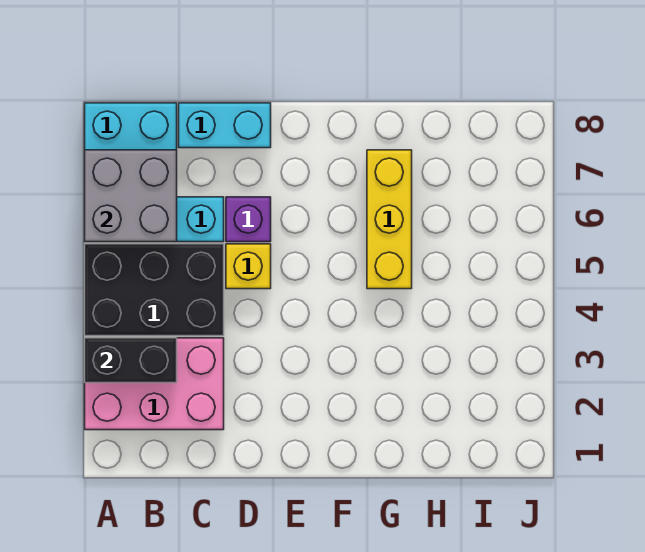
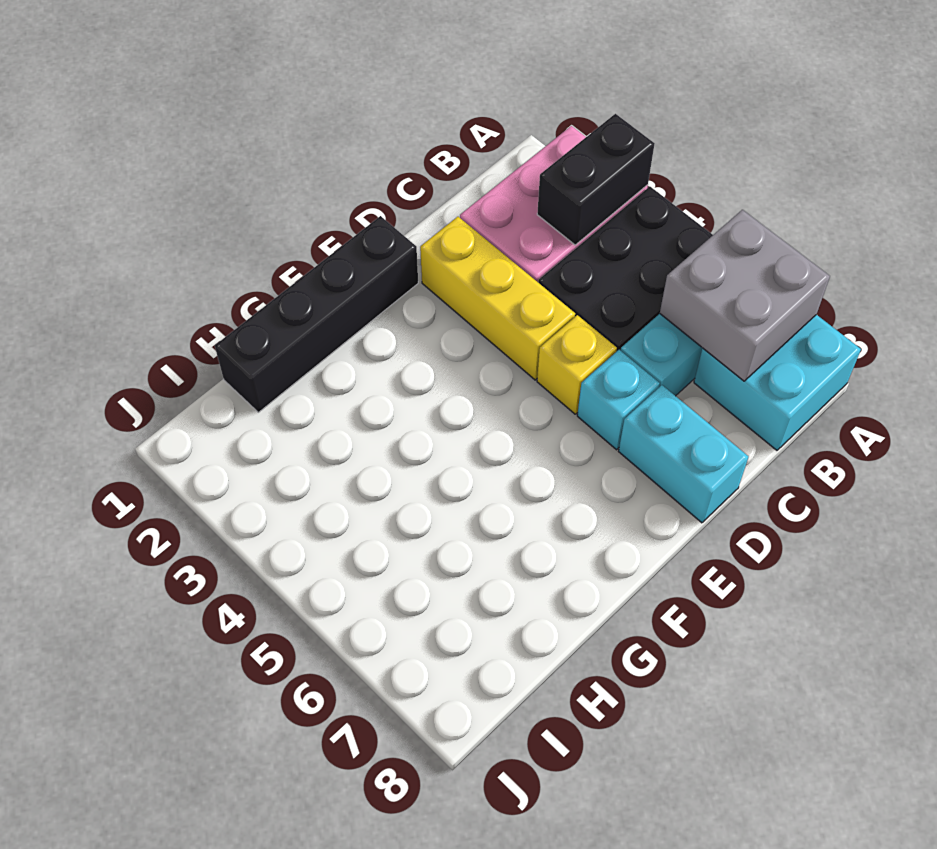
cyan brick C8:D8 level 1 -> cyan brick D7:D8 level 1
purple brick D6 level 1 -> cyan brick D6 level 1
none -> black brick E1:H1 level 1
yellow brick G5:G7 level 1 -> yellow brick D2:D4 level 1

